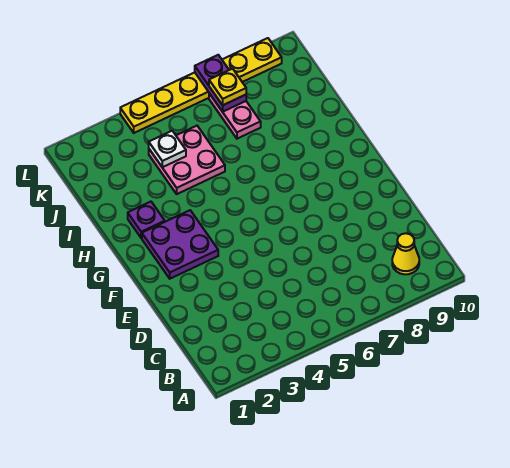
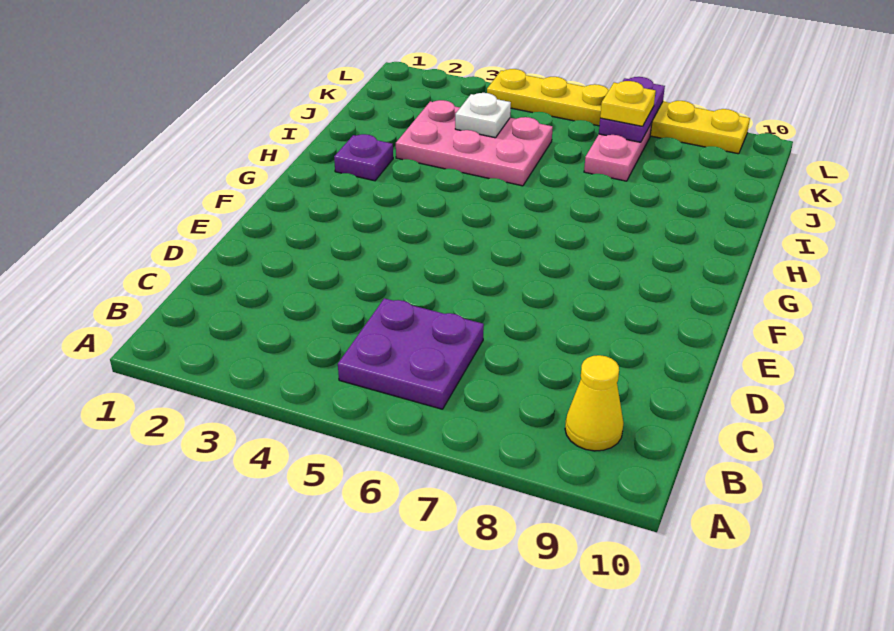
purple plate F2:G3 level 1 -> purple plate B5:C6 level 1
pink plate I4:J5 level 1 -> pink plate I3:J5 level 1

